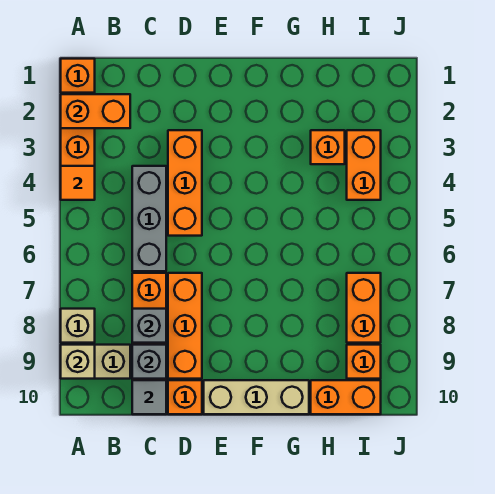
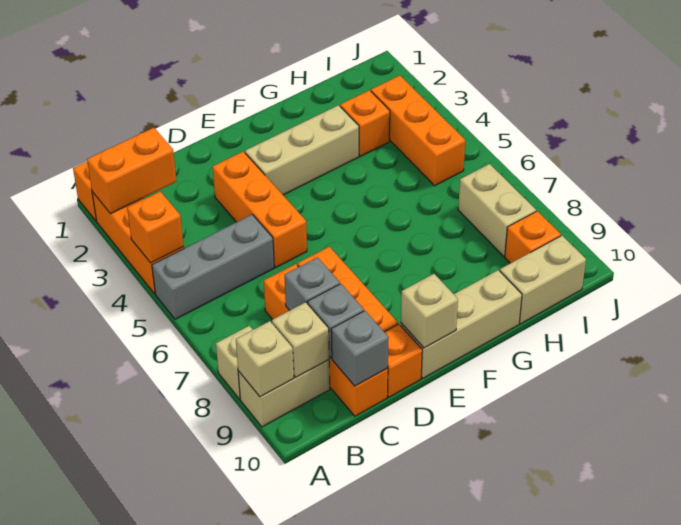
orange tile A4 level 2 -> orange brick A4 level 2
none -> tan brick B9 level 2
grey brick C4:C6 level 1 -> grey brick A5:C5 level 1
grey tile C10 level 2 -> grey brick C10 level 2
none -> tan brick E3:G3 level 1
none -> tan brick E10 level 2
orange brick H10:I10 level 1 -> tan brick H10:I10 level 1
orange brick I3:I4 level 1 -> orange brick I3:I5 level 1
orange brick I7:I8 level 1 -> tan brick I7:I8 level 1

